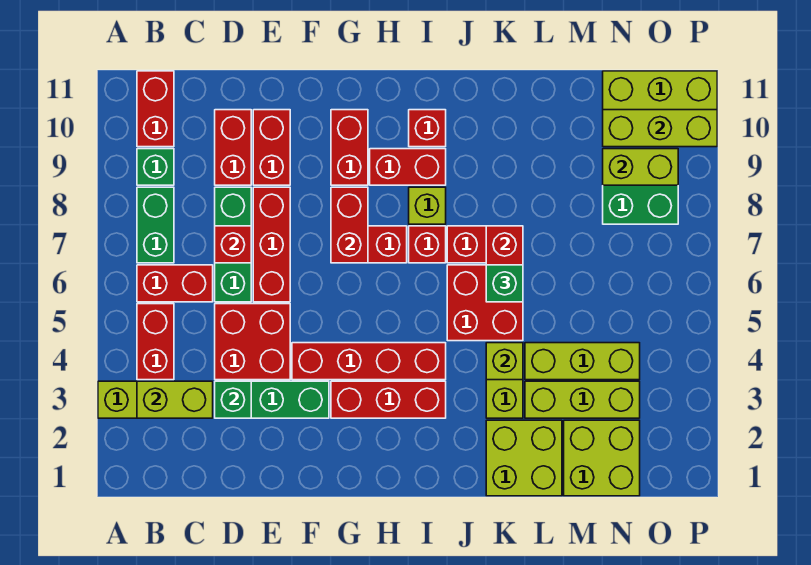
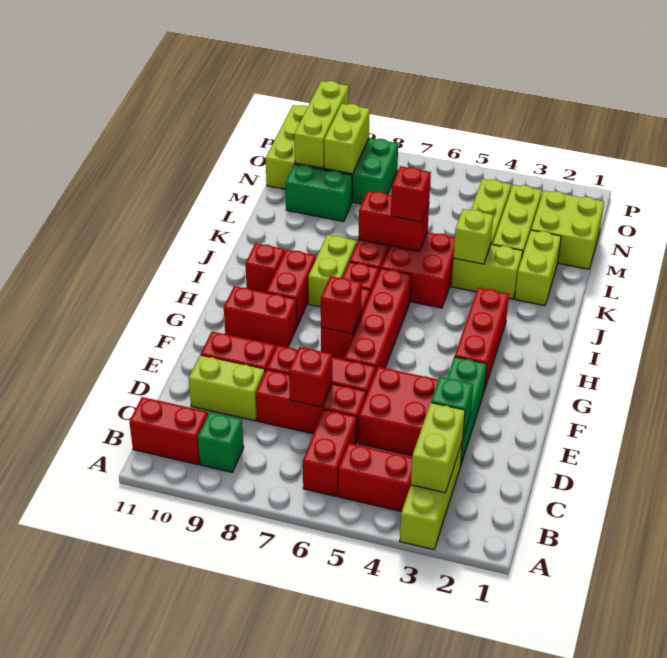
green brick B7:B8 level 1 -> green brick M9:M10 level 1
green brick D6:D8 level 1 -> red brick D6:D8 level 1
red brick D9:D10 level 1 -> lime brick D9:D10 level 1
red brick F4:I4 level 1 -> red brick F6:I6 level 1
red brick G7:G8 level 2 -> red brick G7 level 2
lime brick I8 level 1 -> lime brick I8:J8 level 1
lime brick K1:L2 level 1 -> lime brick K2:L2 level 1
green brick K6 level 3 -> red brick K6 level 3

